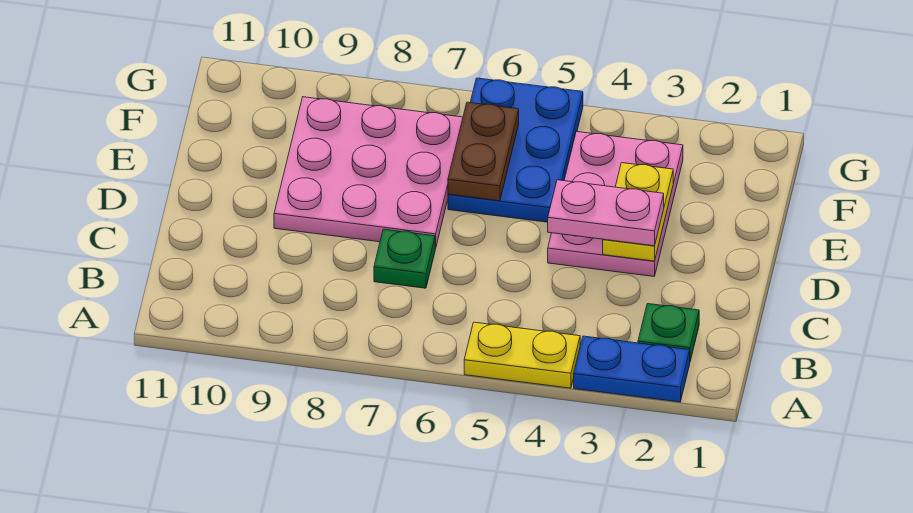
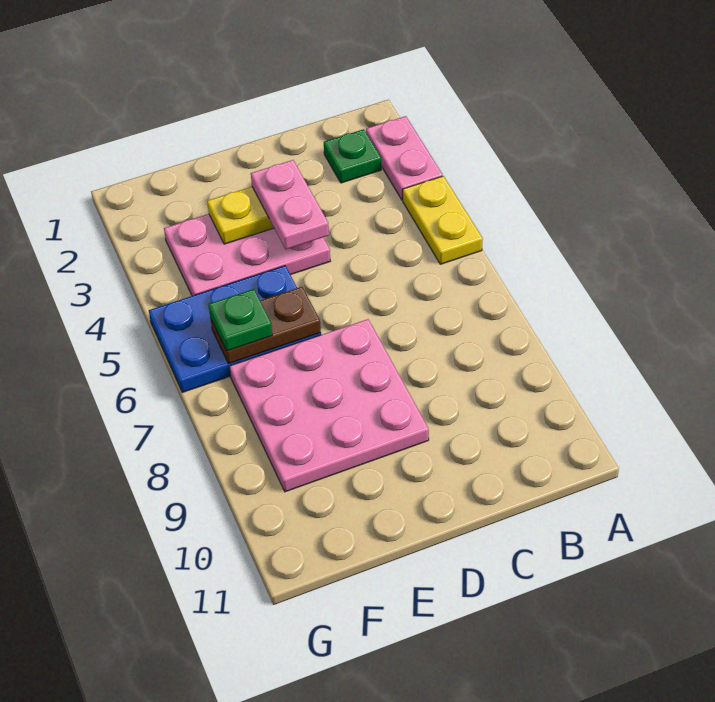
blue plate A2:A3 level 1 -> pink plate A2:A3 level 1
green plate C7 level 1 -> green plate F6 level 3

